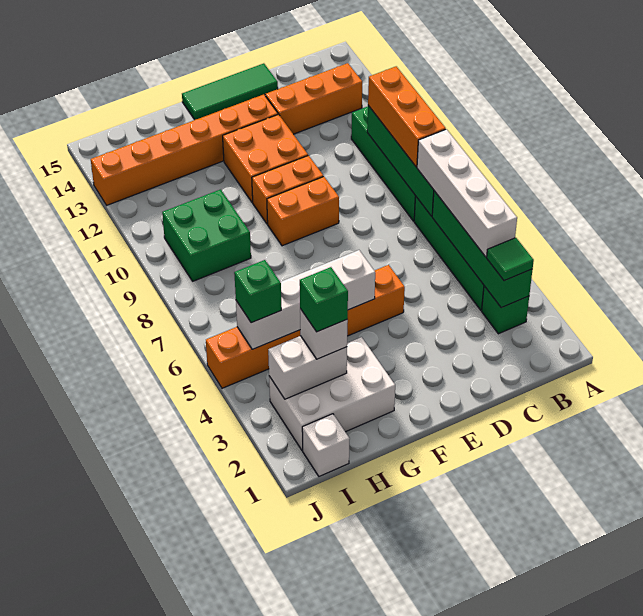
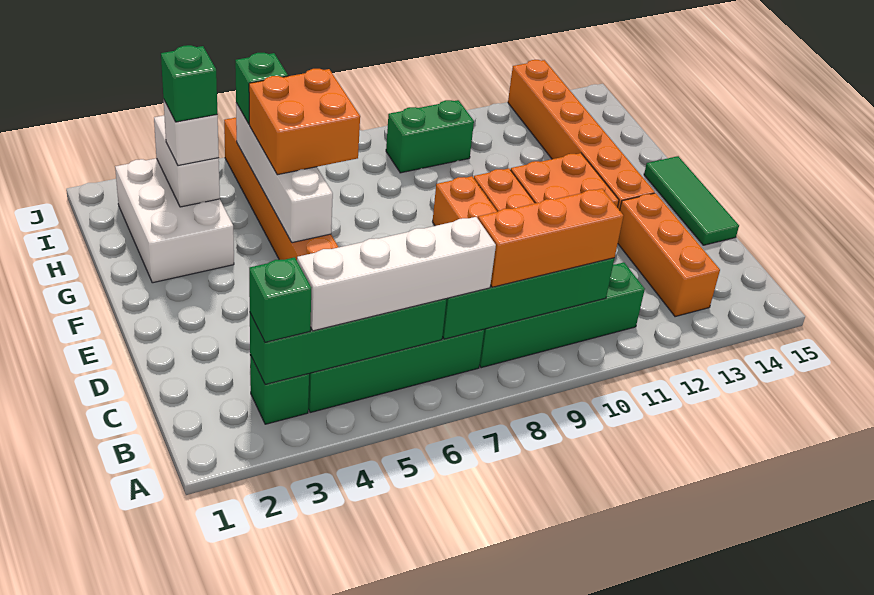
green tile B3 level 3 -> green brick B3 level 3
none -> orange brick G5:H6 level 3
green brick H9:I10 level 1 -> green brick I9:I10 level 1
white brick I1 level 1 -> none

